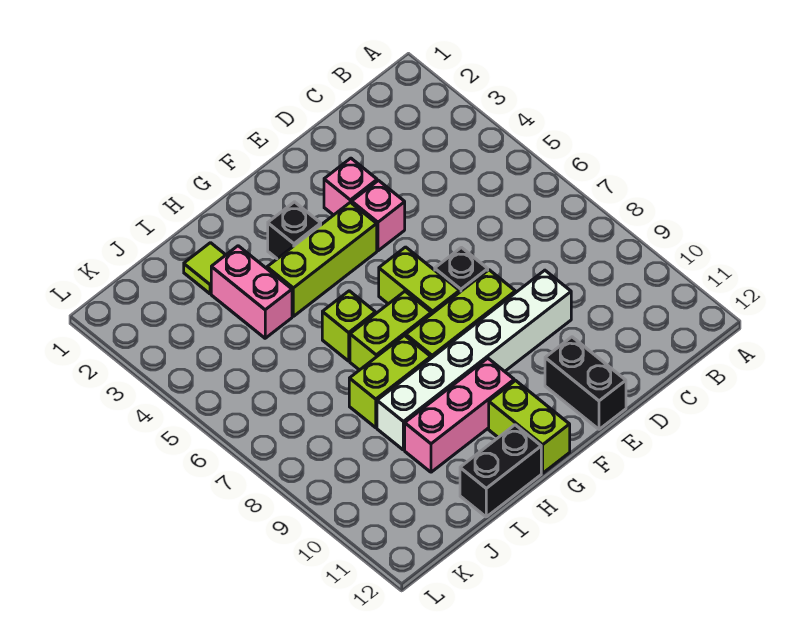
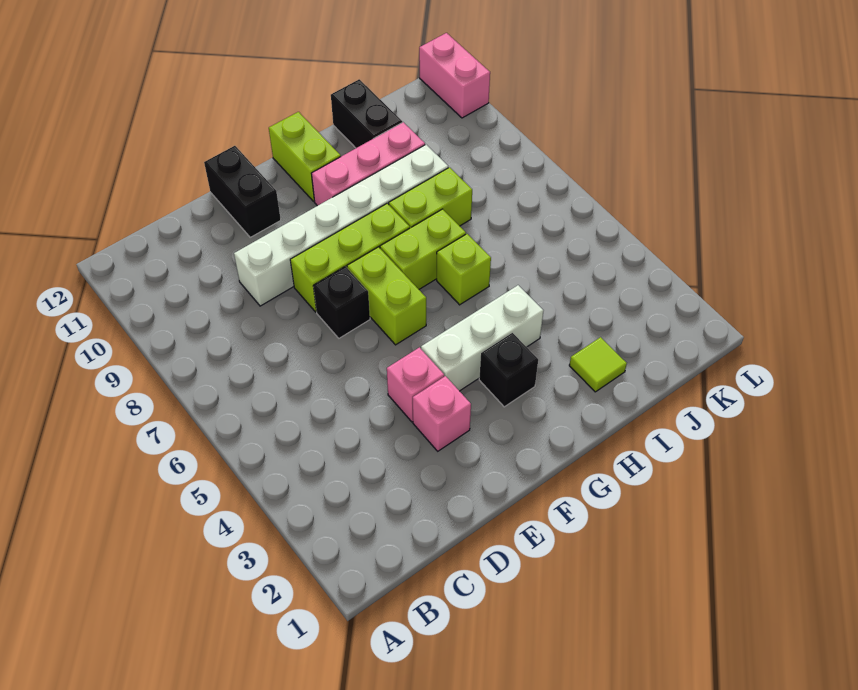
lime brick F4:H4 level 1 -> white brick F4:H4 level 1
black brick H12:I12 level 1 -> black brick I11:I12 level 1
pink brick I3:I4 level 1 -> pink brick L11:L12 level 1

